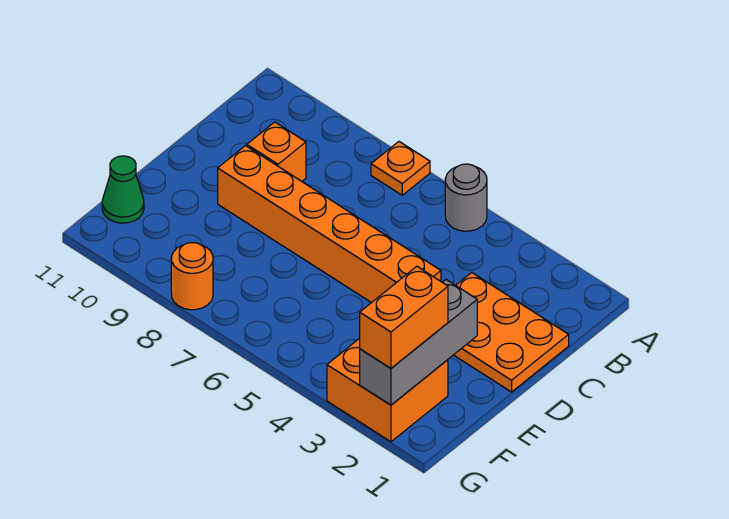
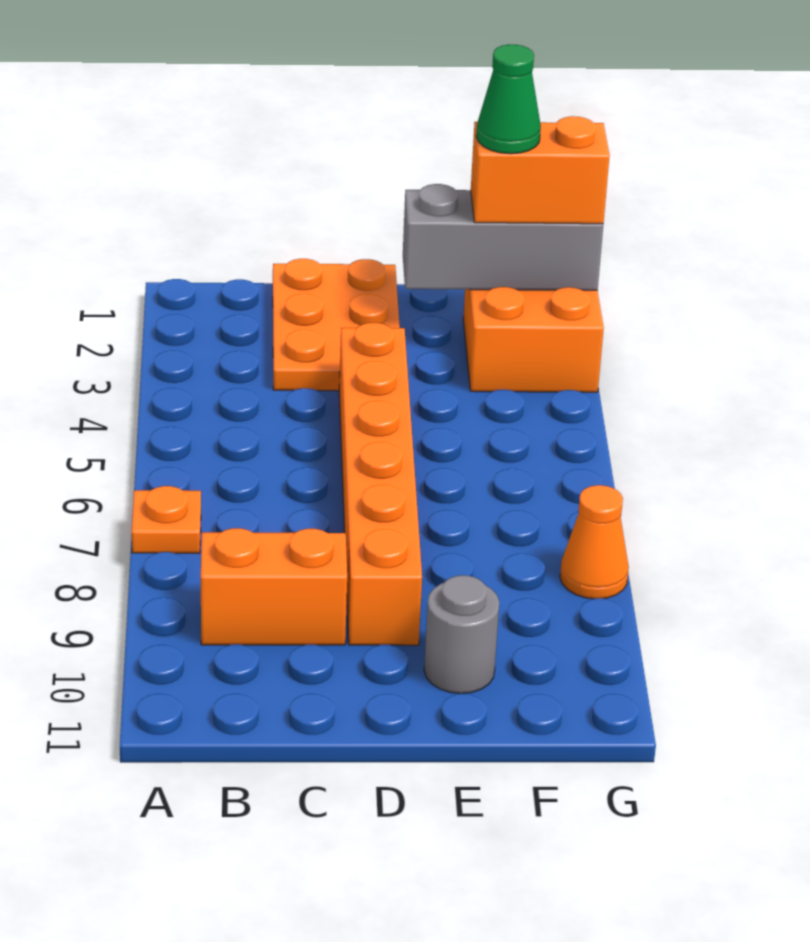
grey round brick A5 level 1 -> grey round brick E10 level 1
orange brick C9 level 1 -> orange brick B9:C9 level 1
green cone F11 level 1 -> green cone F2 level 4
orange round brick G8 level 1 -> orange cone G8 level 1

